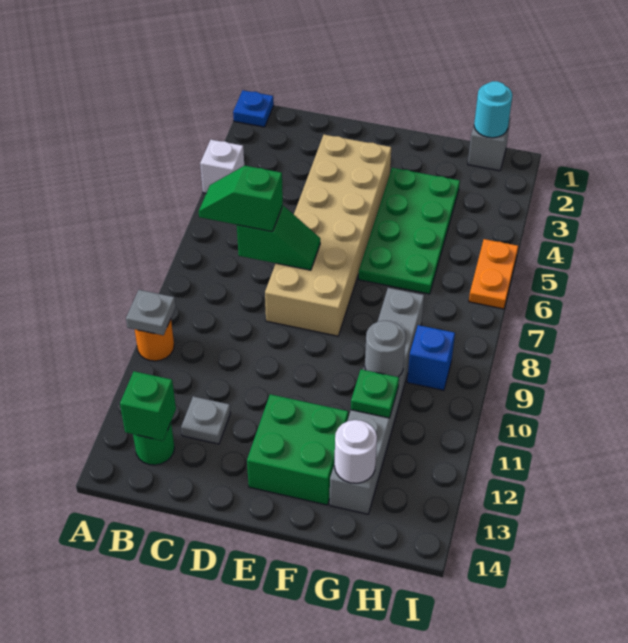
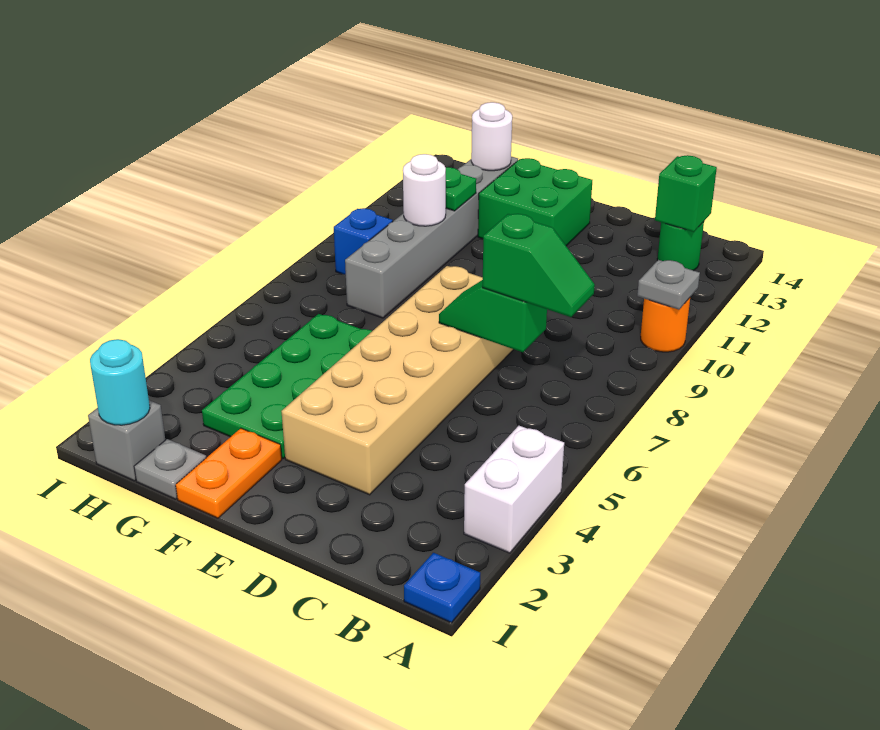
white brick A4 level 1 -> white brick A3:A4 level 1
grey plate C12 level 1 -> grey plate G1 level 1
grey round brick G10 level 2 -> white round brick G10 level 2
orange plate I5:I6 level 1 -> orange plate F1:F2 level 1

